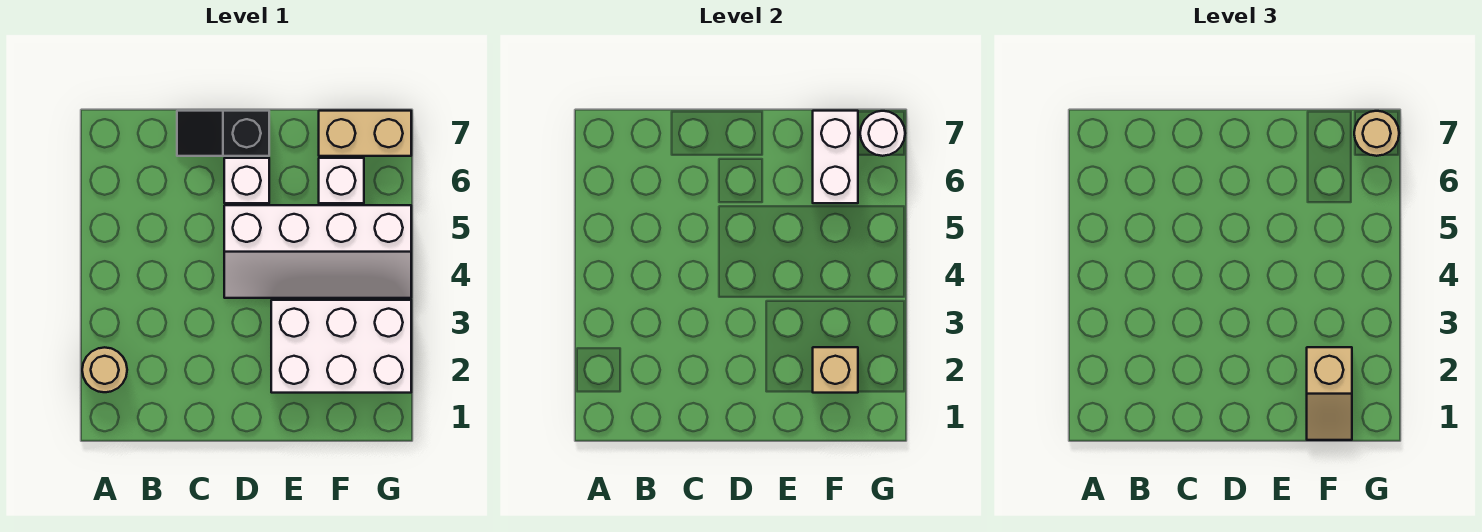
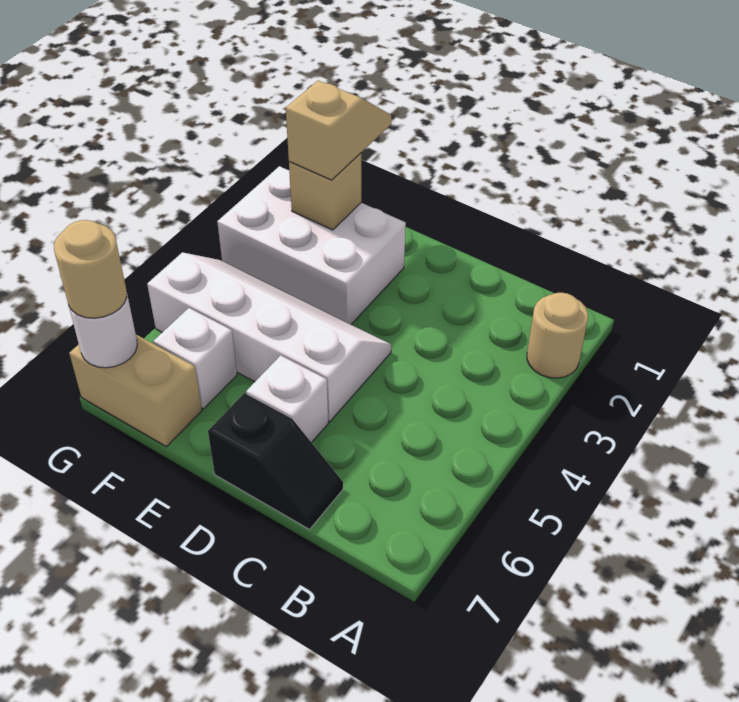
white brick F6:F7 level 2 -> none

